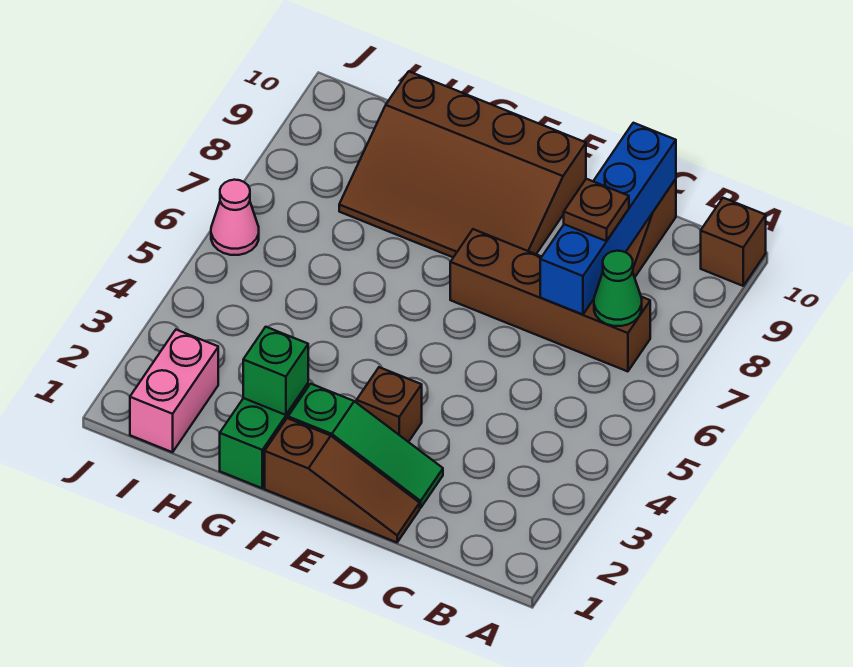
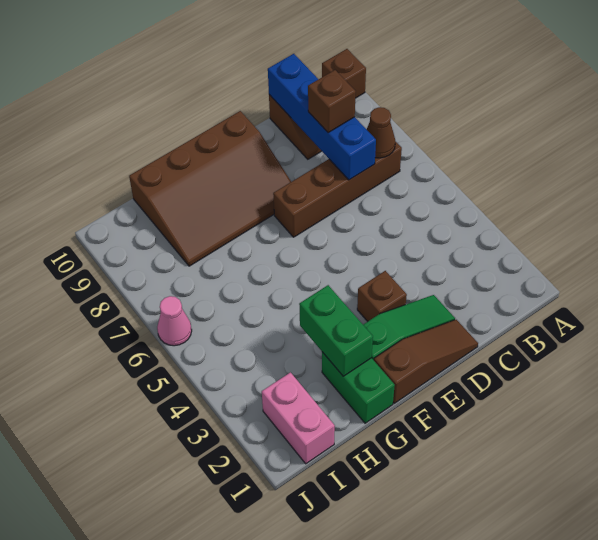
green cone B7 level 2 -> brown cone B7 level 2
brown plate C8 level 3 -> brown brick C8 level 3
green brick G2 level 2 -> green brick G2:G3 level 2

